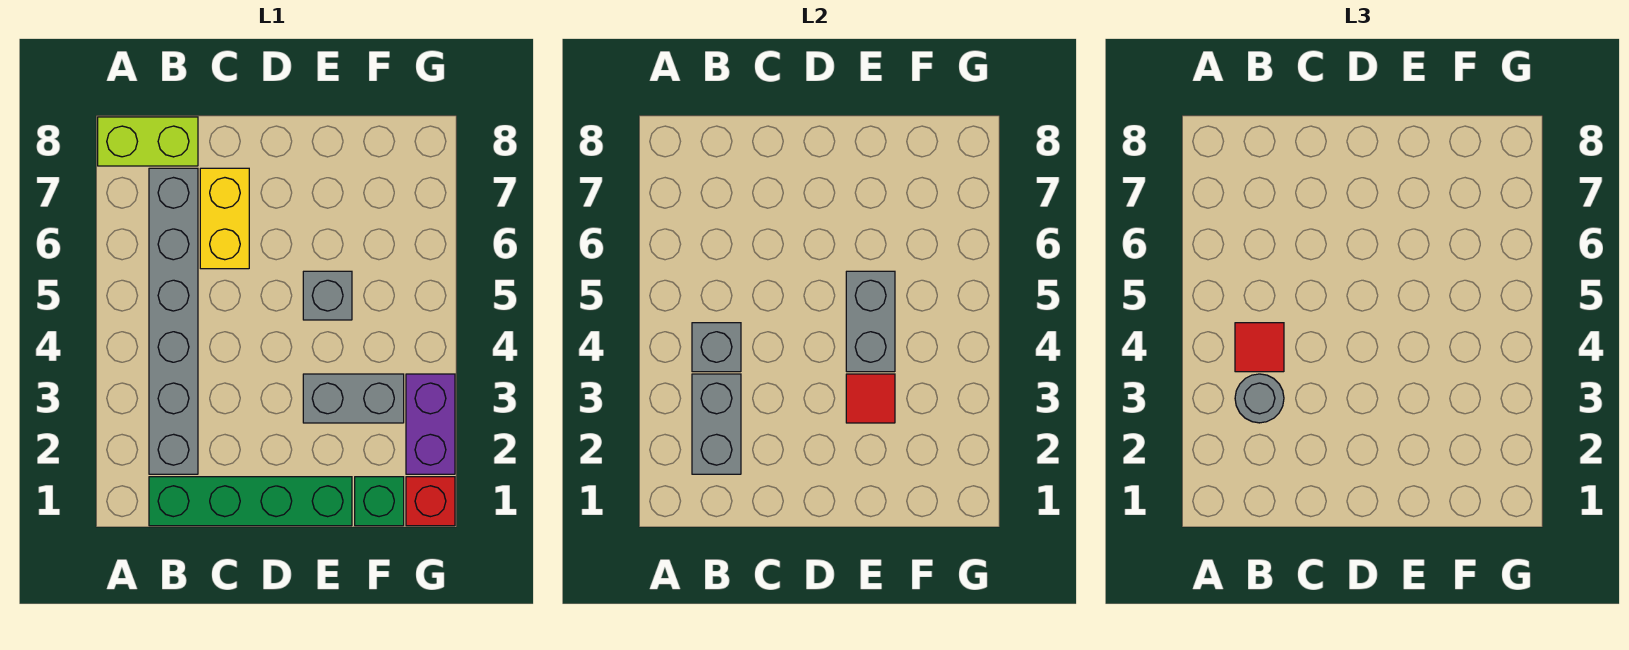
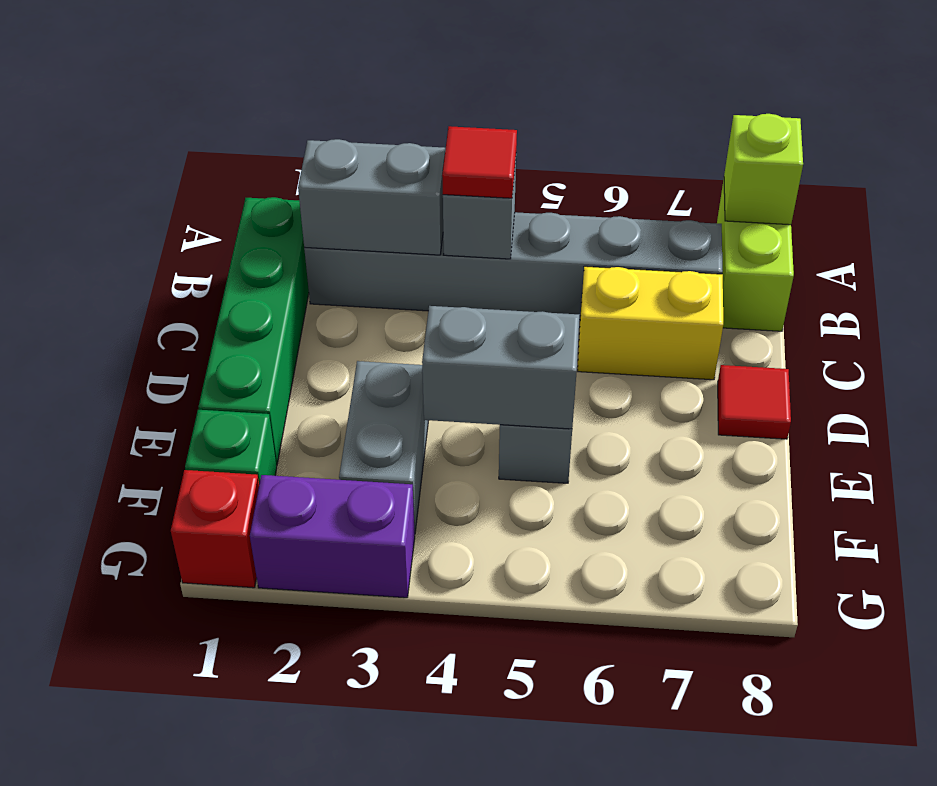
none -> lime brick A8 level 2
grey round brick B3 level 3 -> none
red tile E3 level 2 -> red tile D8 level 1

